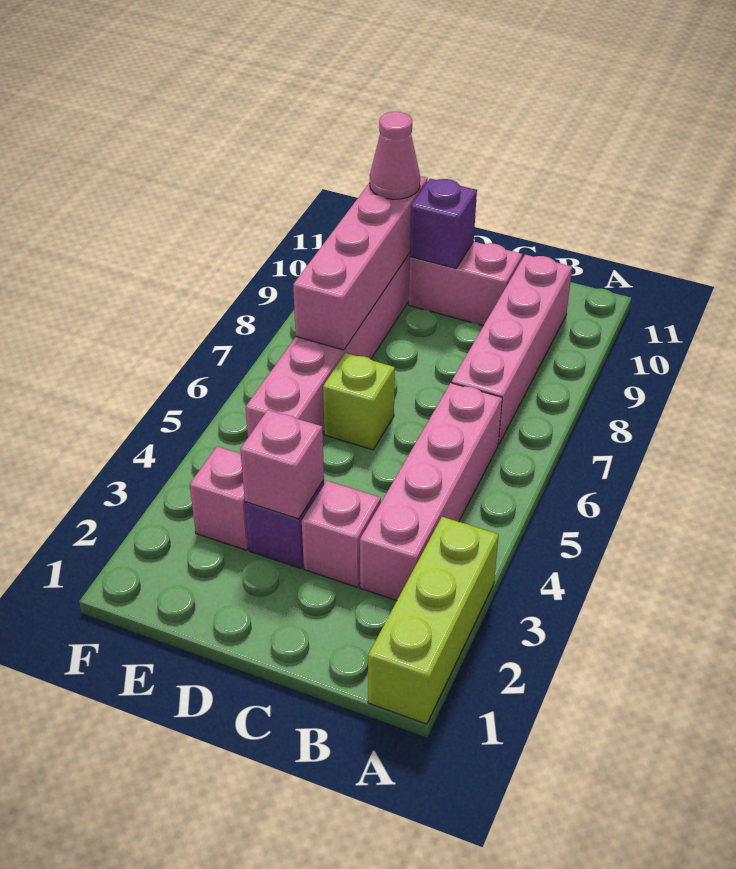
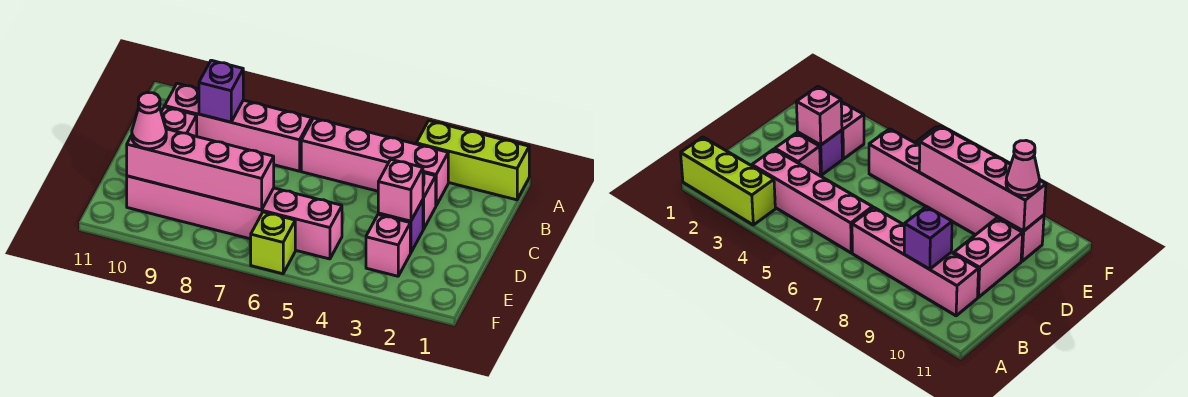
lime brick D6 level 1 -> lime brick F6 level 1
purple brick D10 level 2 -> purple brick B9 level 2

